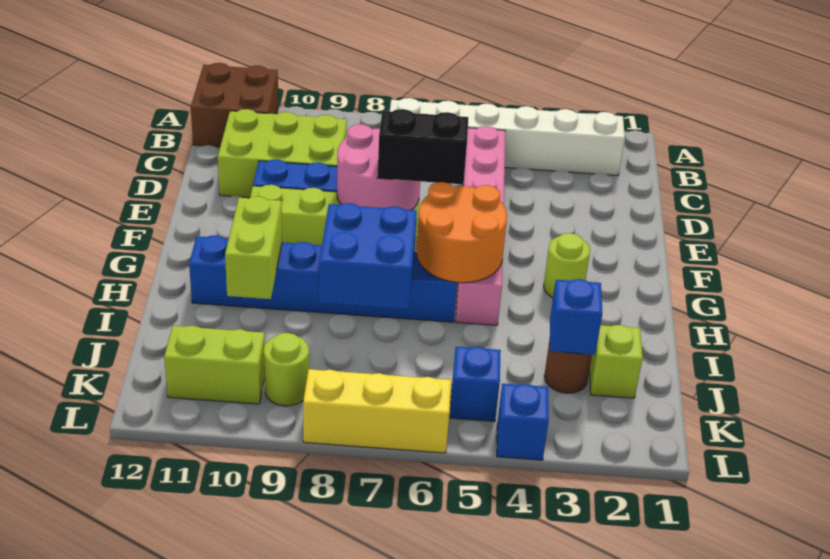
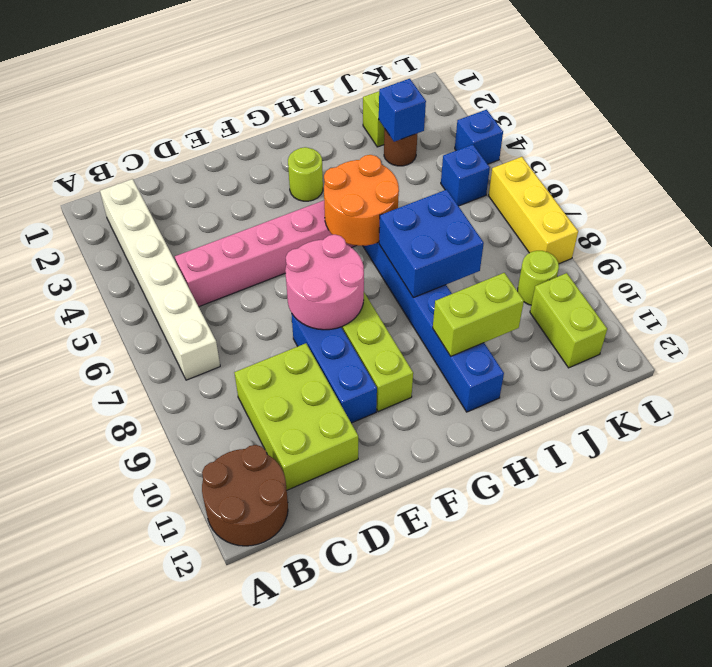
brown brick A11:B12 level 1 -> brown round brick A11:B12 level 1
black brick F6:F7 level 3 -> none

